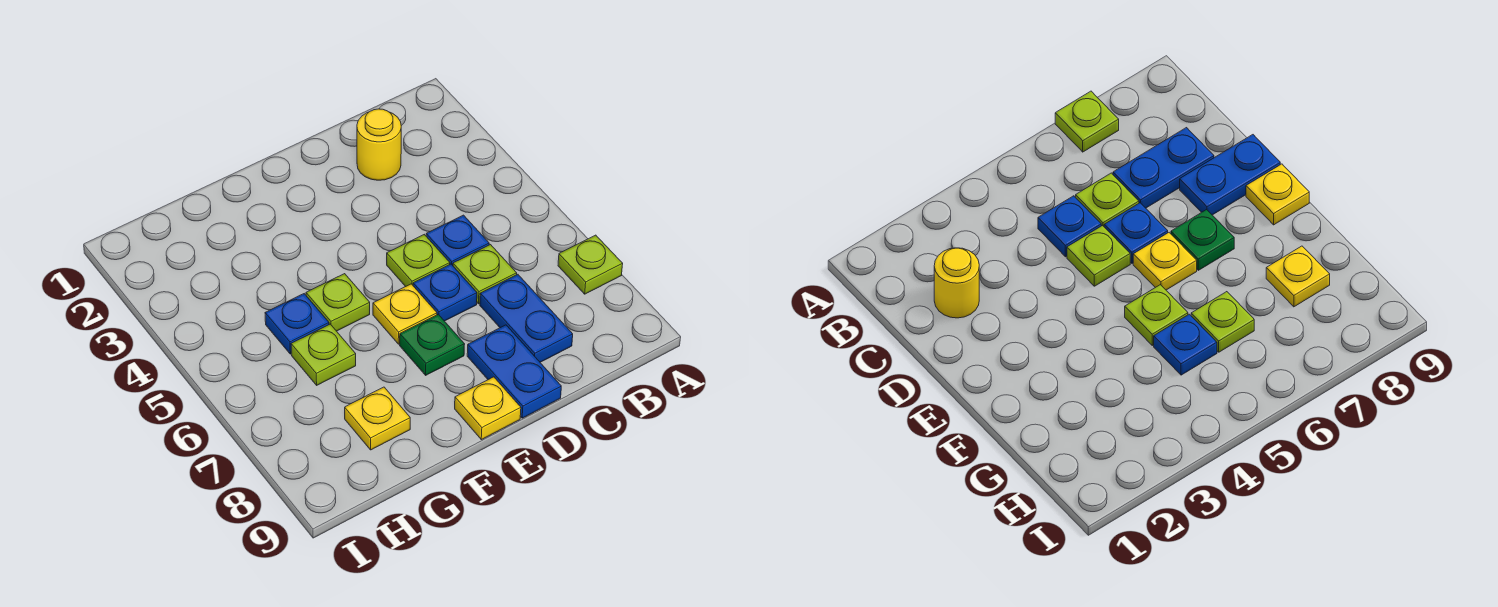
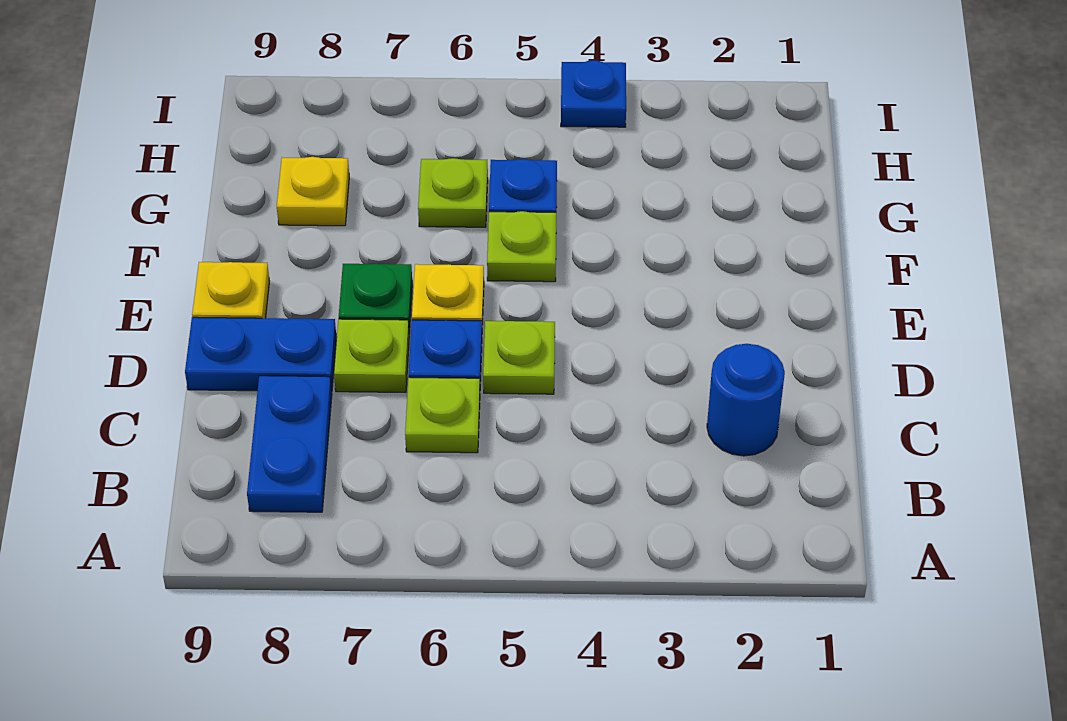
lime plate A7 level 1 -> lime plate D7 level 1
yellow round brick C2 level 1 -> blue round brick C2 level 1
blue plate C5 level 1 -> blue plate I4 level 1
blue plate C7:C8 level 1 -> blue plate B8:C8 level 1

